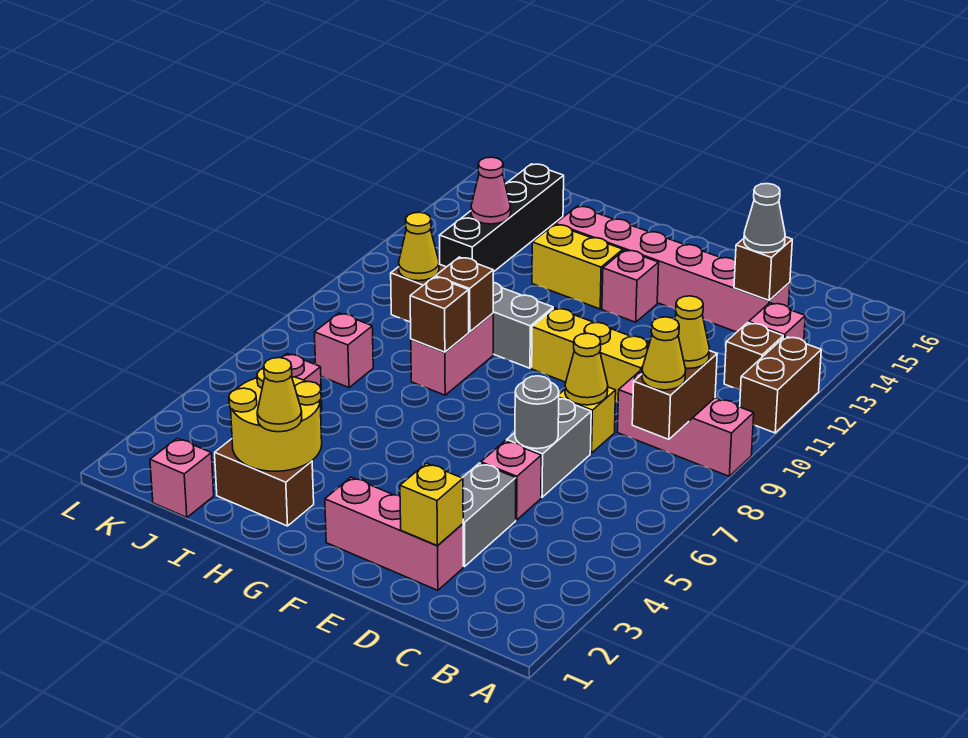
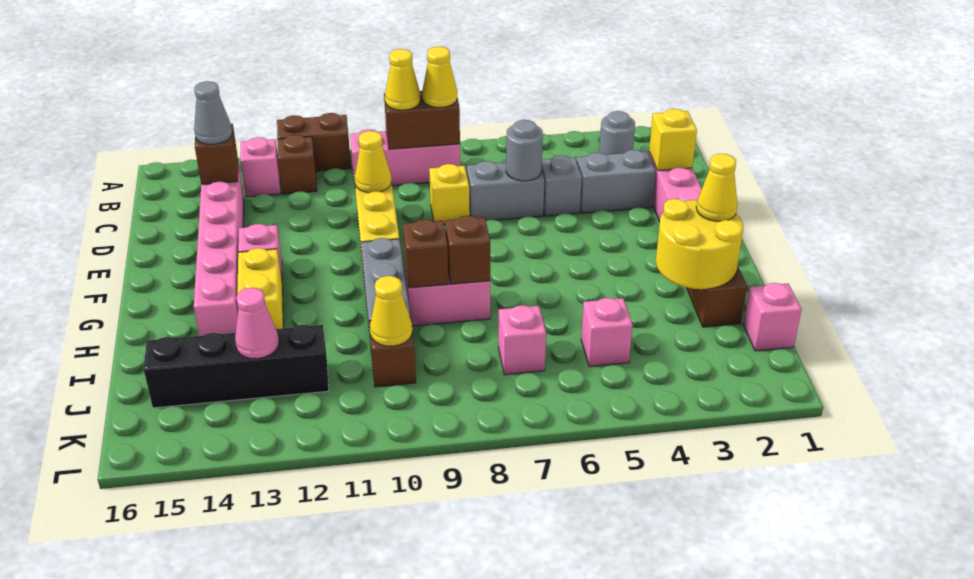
pink brick A9:C9 level 1 -> pink brick B8:B10 level 1
none -> grey round brick B3 level 1
pink brick D5 level 1 -> grey brick D5 level 1
yellow cone D8 level 2 -> yellow cone D10 level 2

